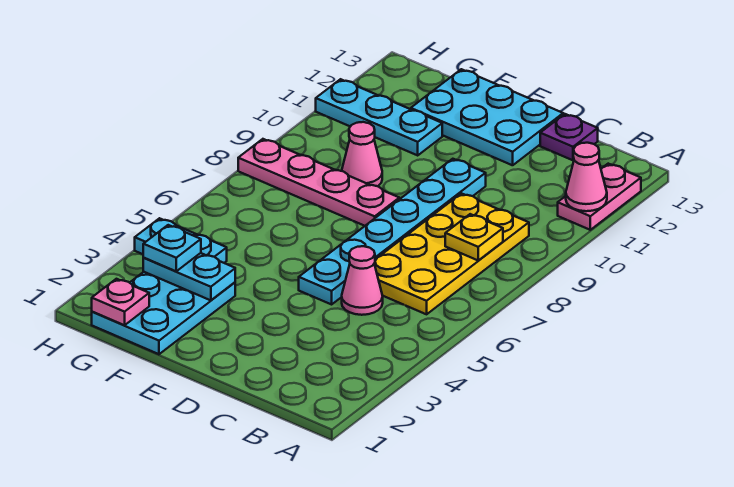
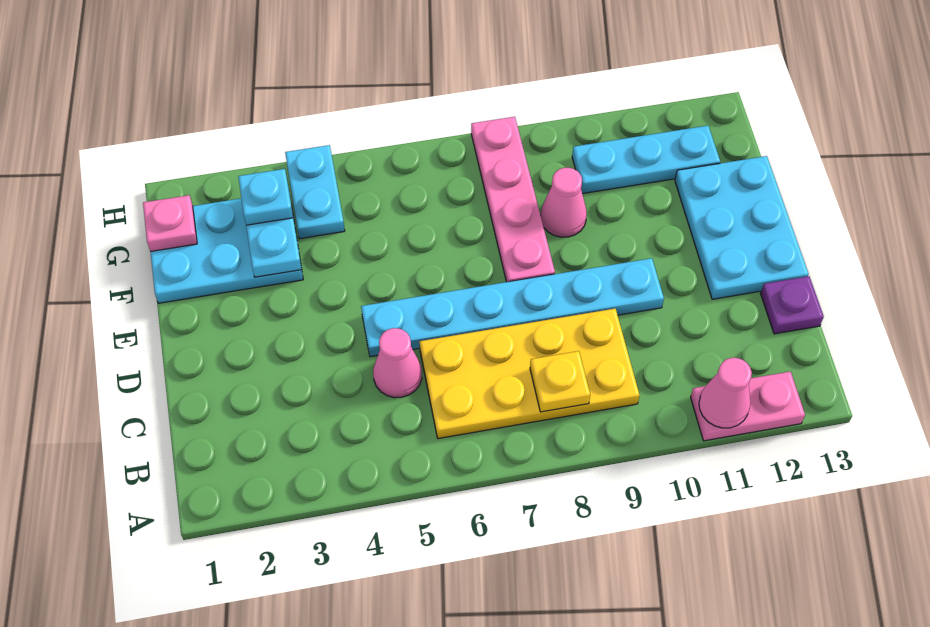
cyan plate F11:H11 level 1 -> cyan plate G10:G12 level 1

